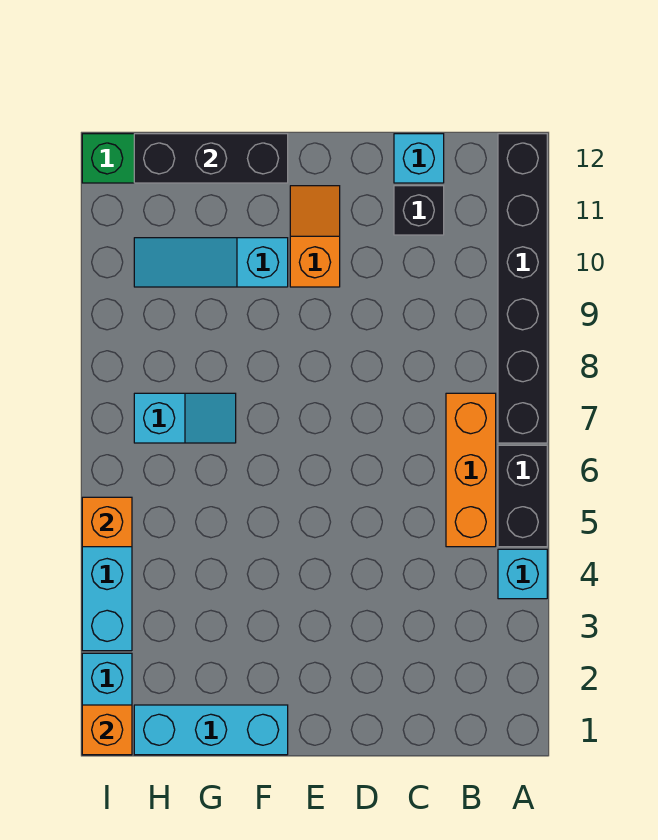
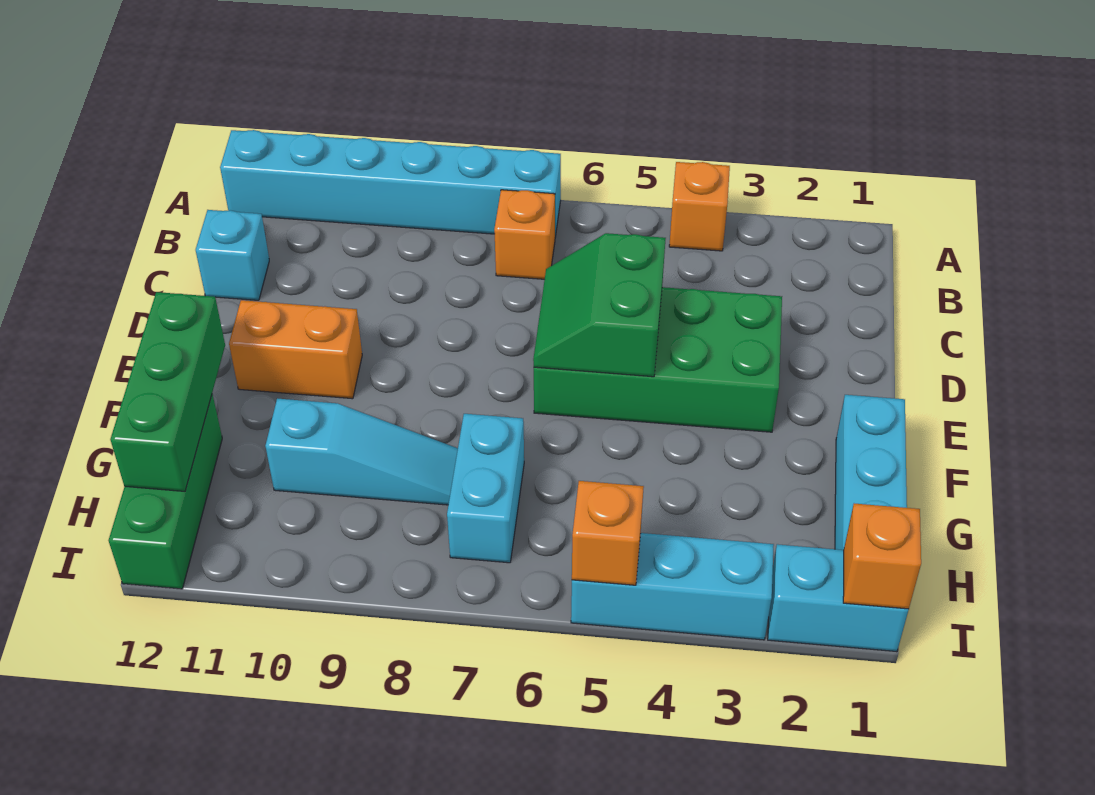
cyan brick A4 level 1 -> orange brick A4 level 1
black brick A5:A6 level 1 -> none
black brick A7:A12 level 1 -> cyan brick A7:A12 level 1
orange brick B5:B7 level 1 -> orange brick B7 level 1
black brick C11 level 1 -> none
none -> green brick D3:E6 level 1
none -> green slope D5:E6 level 2 top 5
orange slope E10:E11 level 1 top 10 -> orange brick E10:E11 level 1
cyan slope F10:H10 level 1 top F -> cyan slope G8:G10 level 1 top 10
black brick F12:H12 level 2 -> green brick F12:H12 level 2
cyan slope G7:H7 level 1 top H -> cyan brick G7:H7 level 1

